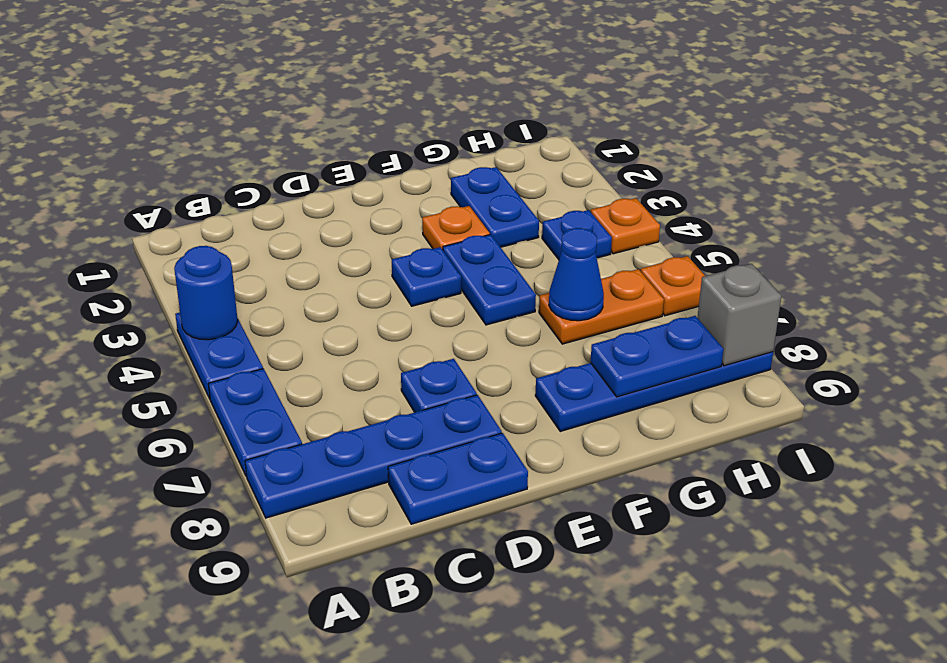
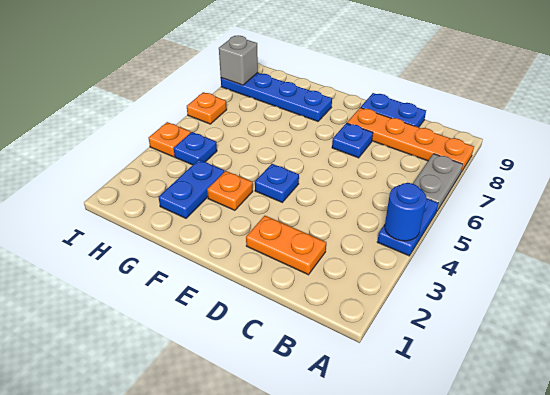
blue plate A6:A7 level 1 -> grey plate A6:A7 level 1
blue plate A8:D8 level 1 -> orange plate A8:D8 level 1
blue plate F4:F5 level 1 -> none
orange plate G6:H6 level 1 -> orange plate C2:D2 level 1
blue cone G6 level 2 -> none
blue plate G8:H8 level 2 -> none

